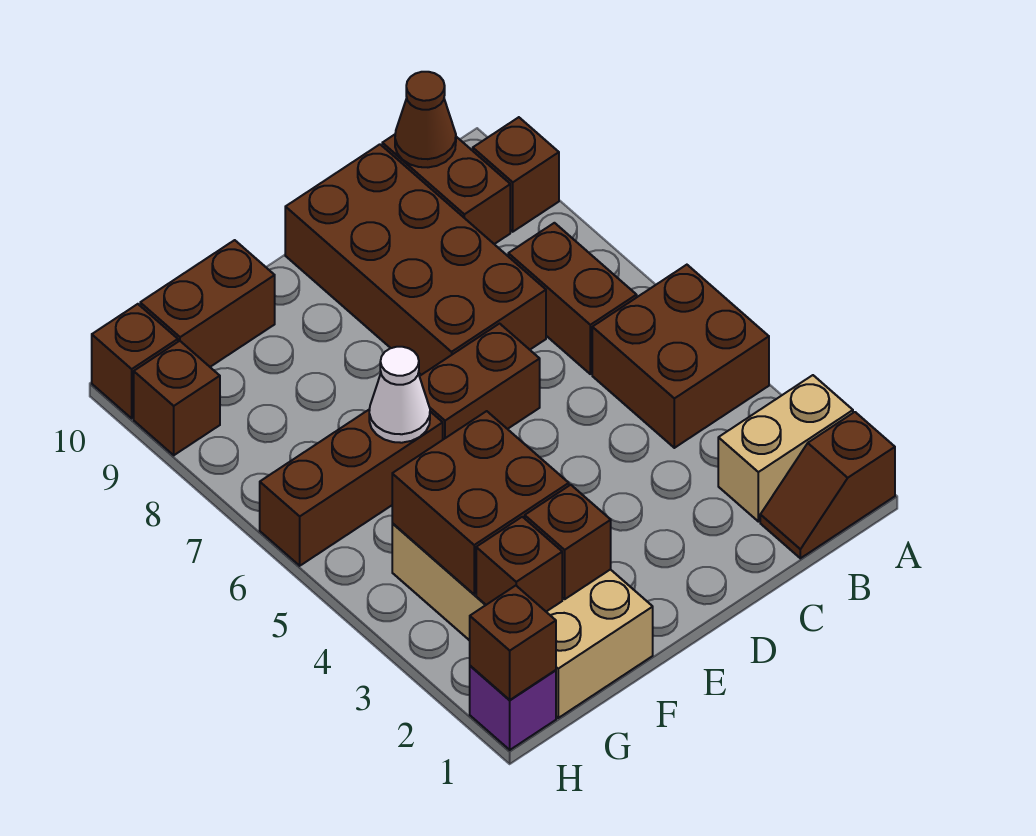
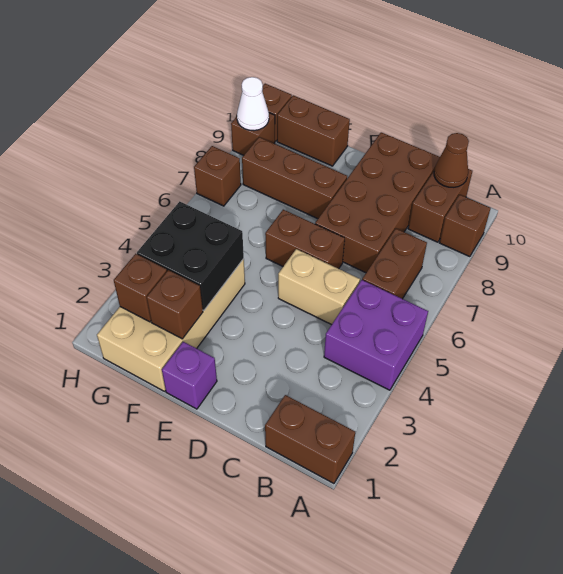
brown slope A1:B1 level 1 top A -> brown brick A1:B1 level 1
tan brick A2:B2 level 1 -> tan brick C5:D5 level 1
brown brick A4:B5 level 1 -> purple brick A4:B5 level 1
brown brick F3:G4 level 2 -> black brick F3:G4 level 2
brown brick F6:H6 level 1 -> brown brick E8:G8 level 1
white cone F6 level 2 -> white cone H9 level 2
purple brick H1 level 1 -> purple brick E1 level 1
brown brick H1 level 2 -> brown brick H7 level 1

